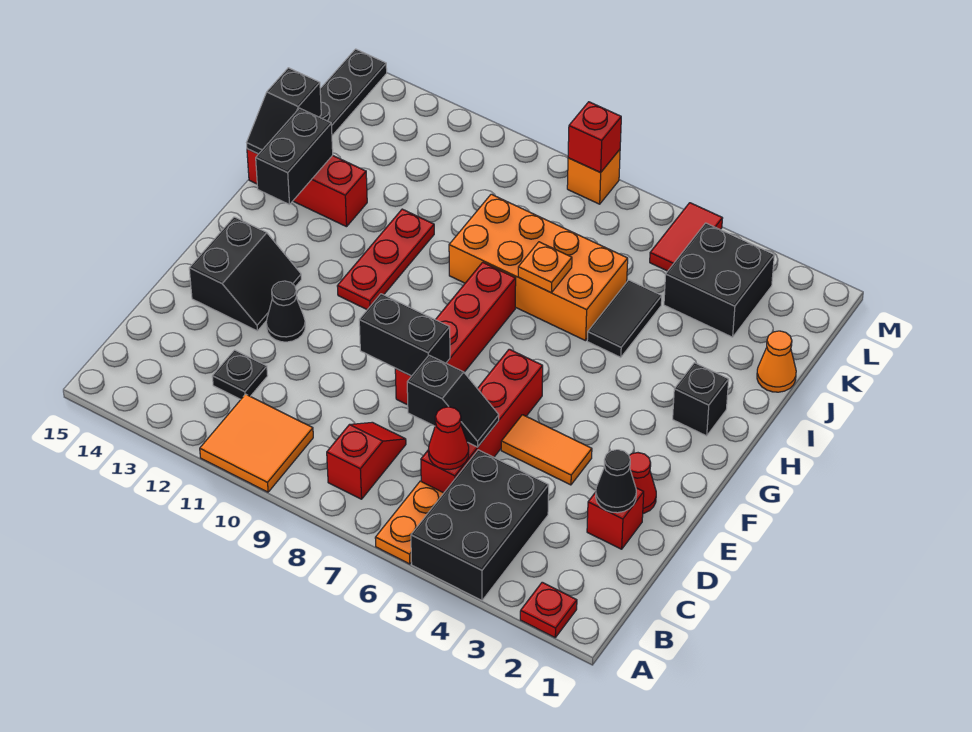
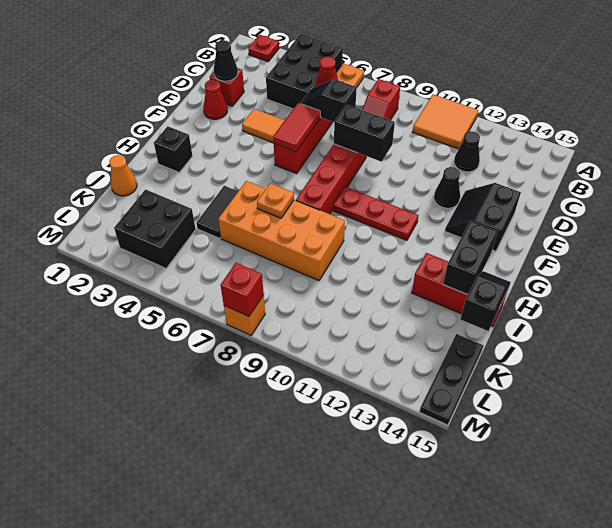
black plate C12 level 1 -> black cone C12 level 1
red plate G11:I11 level 1 -> red plate G9:G11 level 1
red tile L5:M5 level 1 -> red tile E6:F6 level 2

